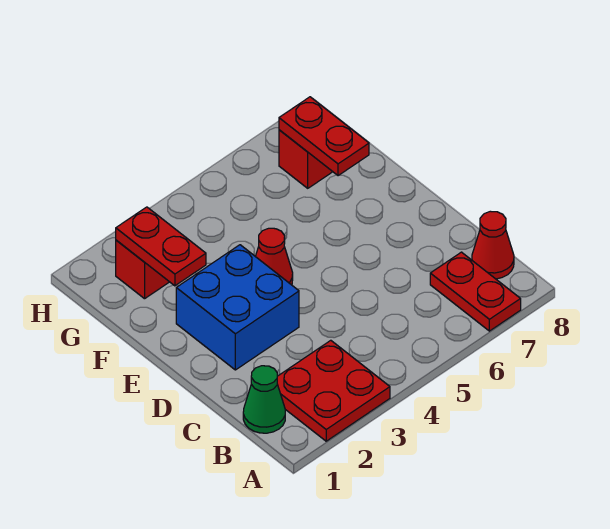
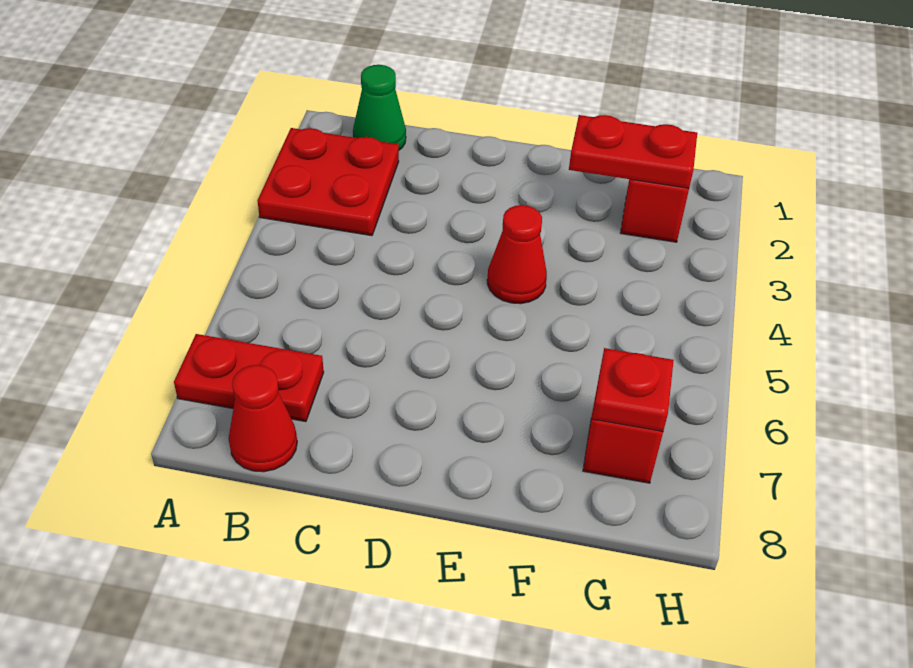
blue brick D2:E3 level 1 -> none
red plate F7:G7 level 2 -> red plate G7 level 2

